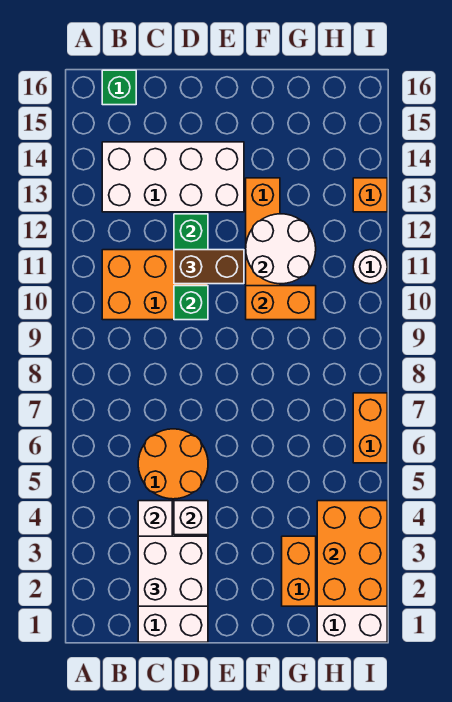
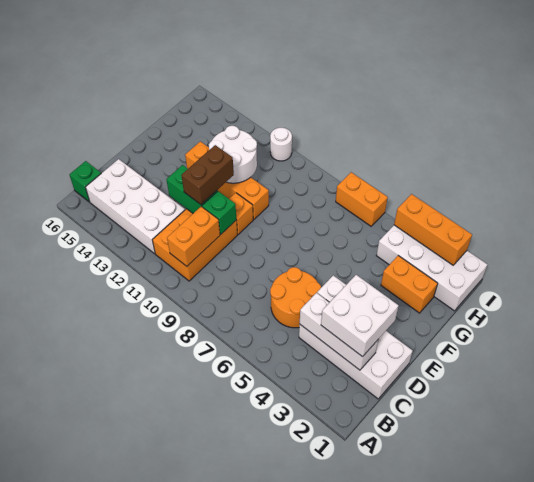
white brick B13:E14 level 1 -> white brick B12:C15 level 1
orange brick F10:G10 level 2 -> orange brick B10:C10 level 2
orange brick H2:I4 level 2 -> orange brick I2:I4 level 2
orange brick I13 level 1 -> orange brick E10 level 1

